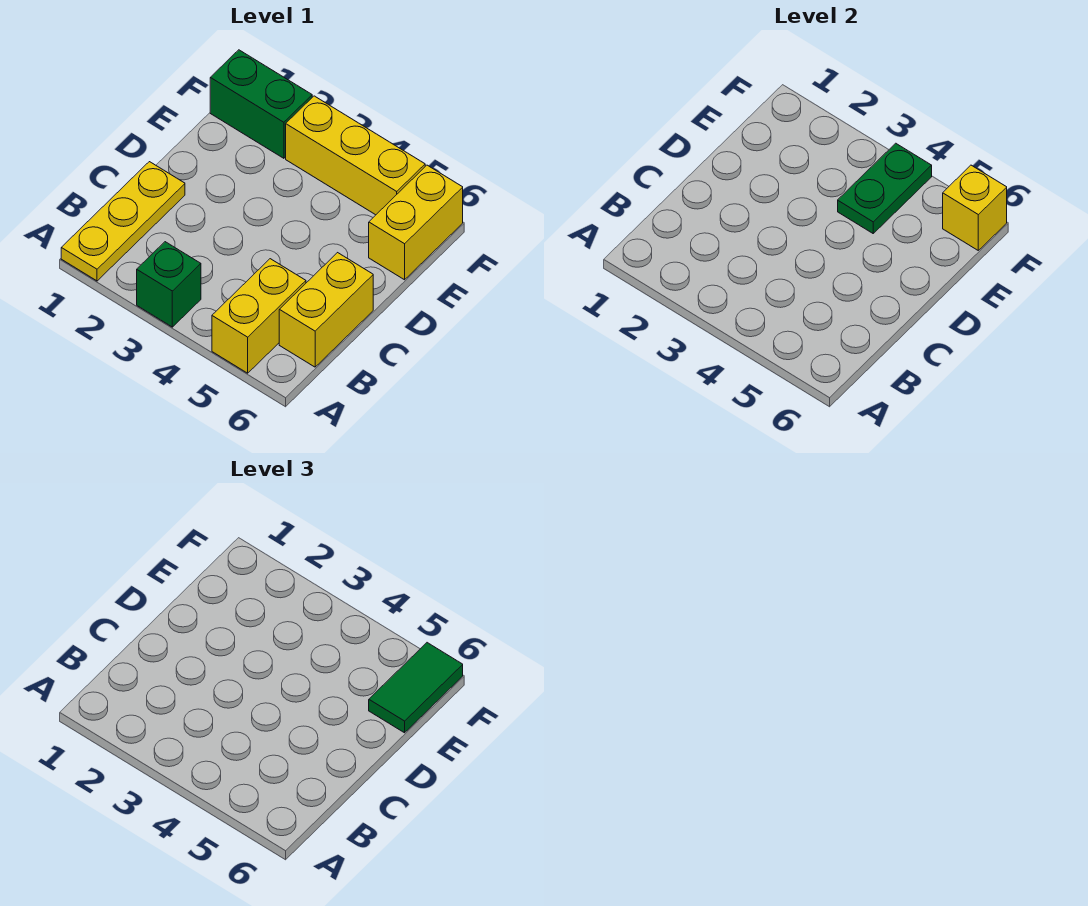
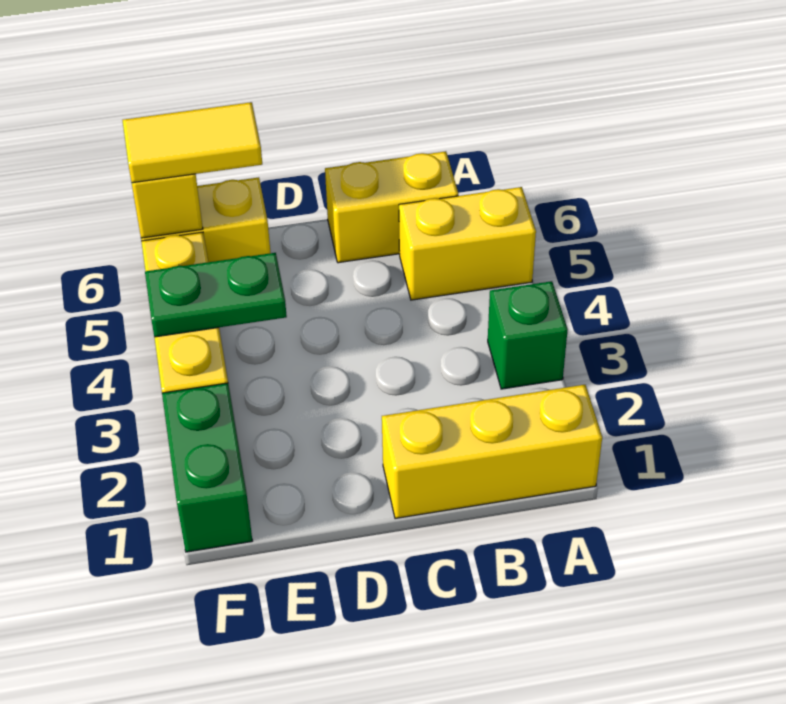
yellow plate A1:C1 level 1 -> yellow brick A1:C1 level 1
green tile E6:F6 level 3 -> yellow tile E6:F6 level 3

